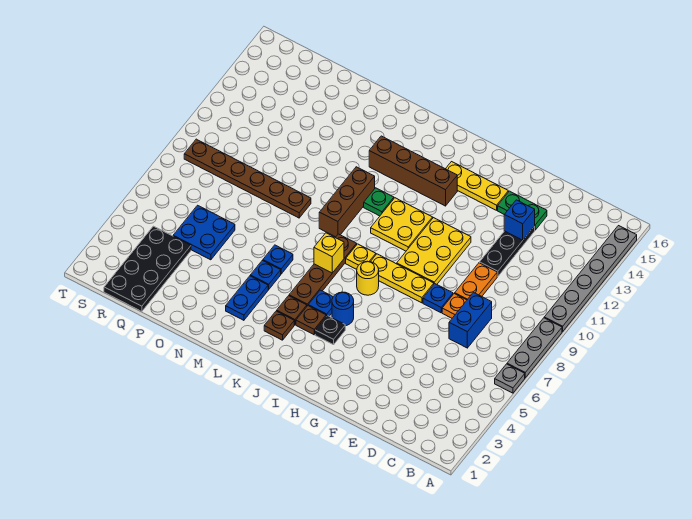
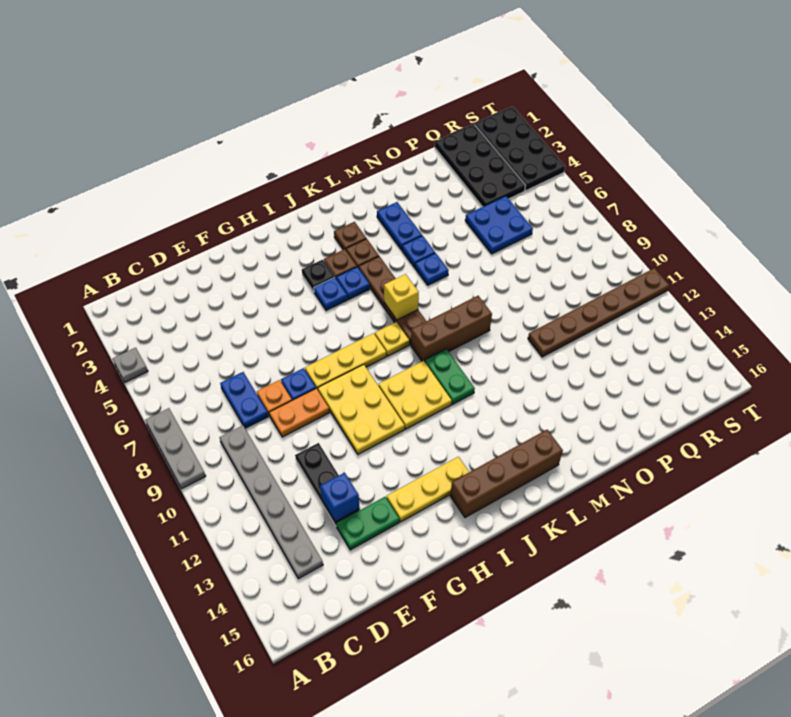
grey plate A6 level 1 -> grey plate A4 level 1
grey plate A10:A15 level 1 -> grey plate C9:C14 level 1
blue brick D7:D8 level 1 -> blue plate D7:D8 level 1
orange plate E9:E10 level 1 -> orange plate E9:F9 level 1
blue round brick I5 level 1 -> blue plate I5 level 1
yellow round brick I7 level 1 -> none
brown brick I13:L13 level 1 -> brown brick I15:L15 level 1
green plate K11 level 1 -> green plate K10:K11 level 1
brown brick L9:L11 level 1 -> brown brick K9:M9 level 1
brown plate N9:S9 level 1 -> brown plate O11:T11 level 1
none -> black plate S1:T4 level 1

